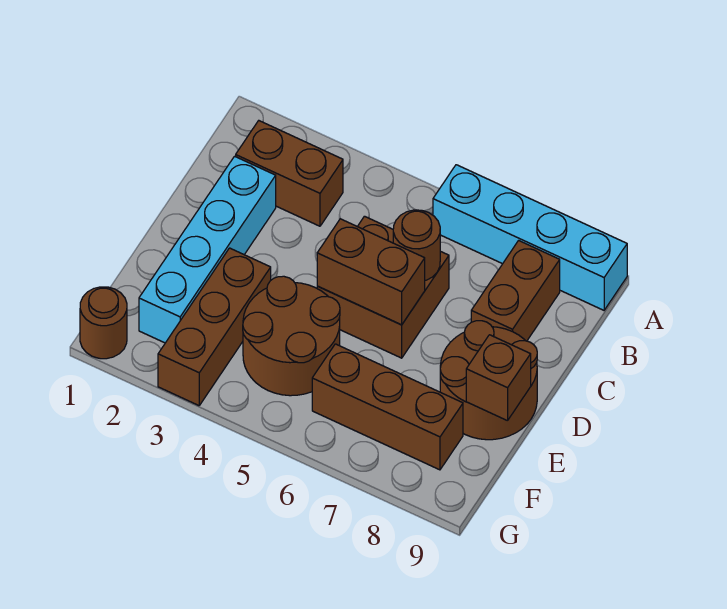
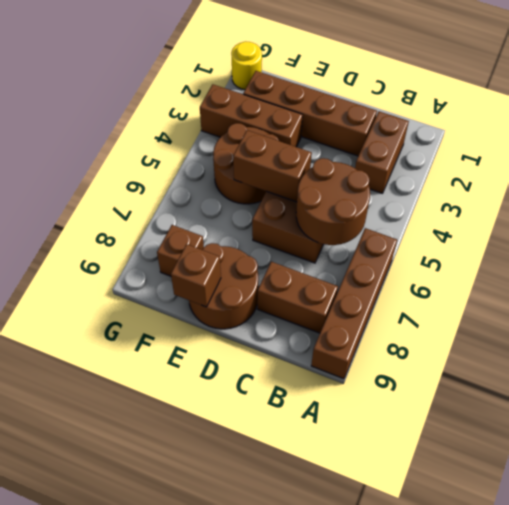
cyan brick A6:A9 level 1 -> brown brick A6:A9 level 1
cyan brick C2:F2 level 1 -> brown brick C2:F2 level 1
brown round brick C6 level 2 -> brown round brick B5:C6 level 2
brown brick D5:D6 level 2 -> brown brick D5:E5 level 2
brown brick F6:F8 level 1 -> brown brick F8 level 1
brown round brick G1 level 1 -> yellow round brick G1 level 1

